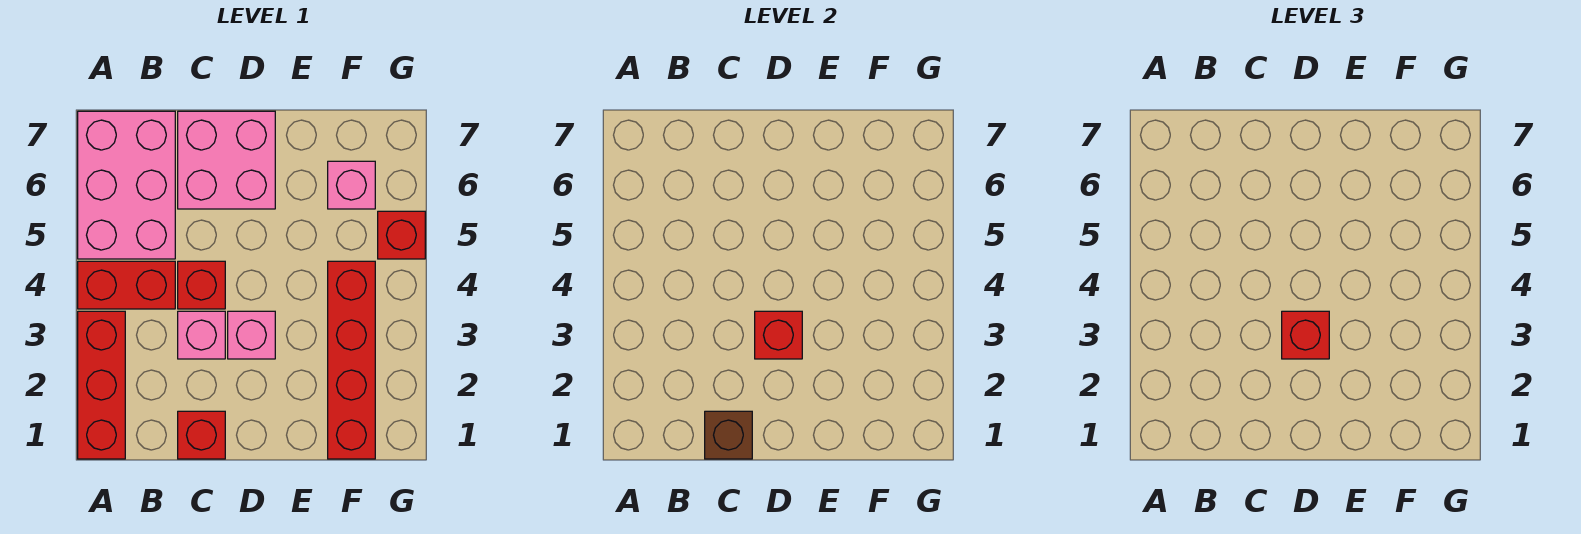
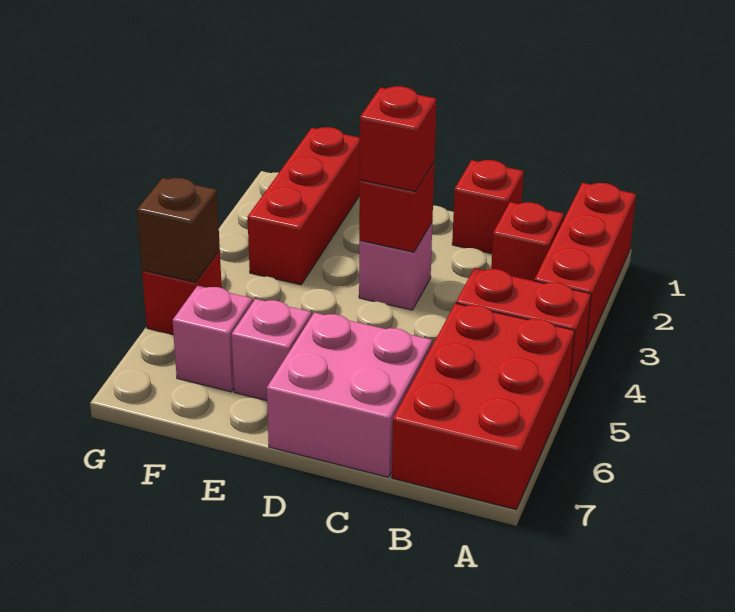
pink brick A5:B7 level 1 -> red brick A5:B7 level 1
brown brick C1 level 2 -> brown brick G5 level 2
pink brick C3 level 1 -> pink brick E6 level 1
red brick C4 level 1 -> red brick B2 level 1
red brick F1:F4 level 1 -> red brick F1:F3 level 1

